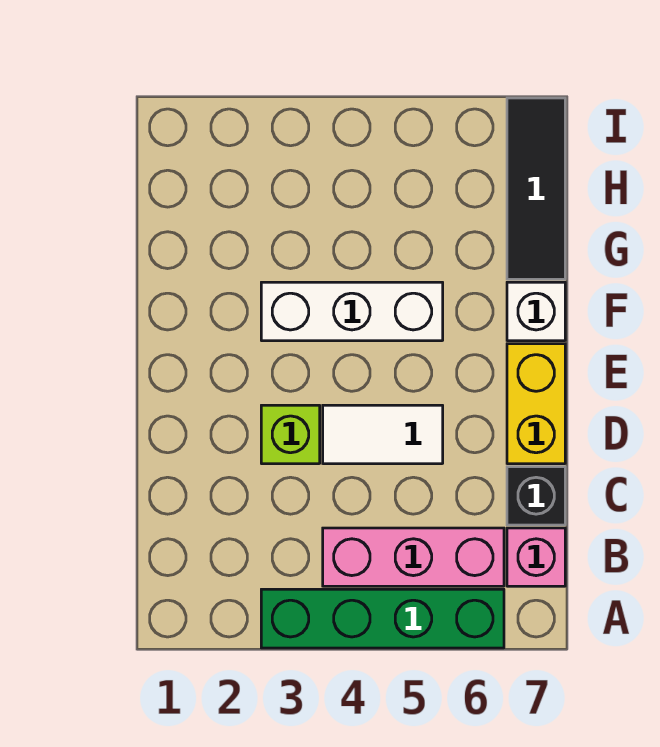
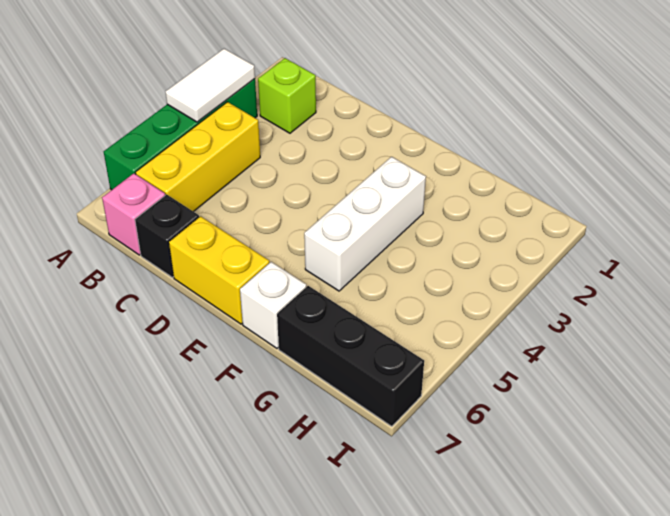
pink brick B4:B6 level 1 -> yellow brick B4:B6 level 1
lime brick D3 level 1 -> lime brick B2 level 1
white tile D4:D5 level 1 -> white tile A3:A4 level 2
black tile G7:I7 level 1 -> black brick G7:I7 level 1

